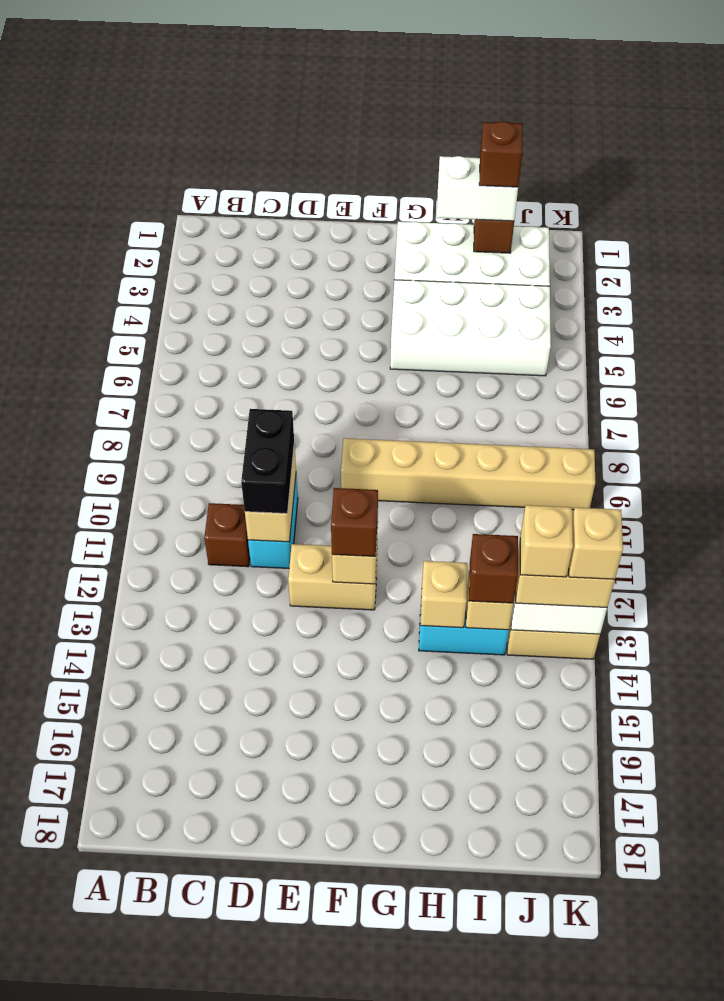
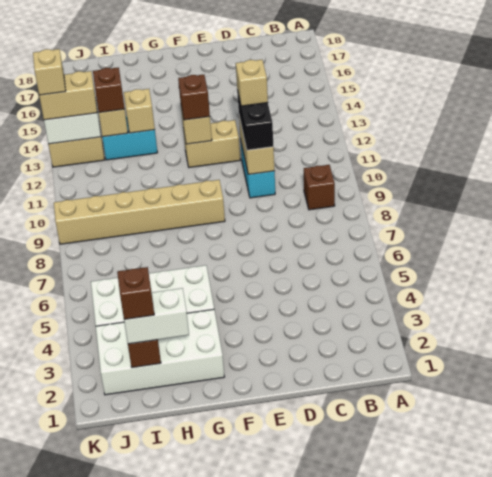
brown brick C11 level 1 -> brown brick B9 level 1
tan brick J13 level 4 -> tan brick D11 level 4

